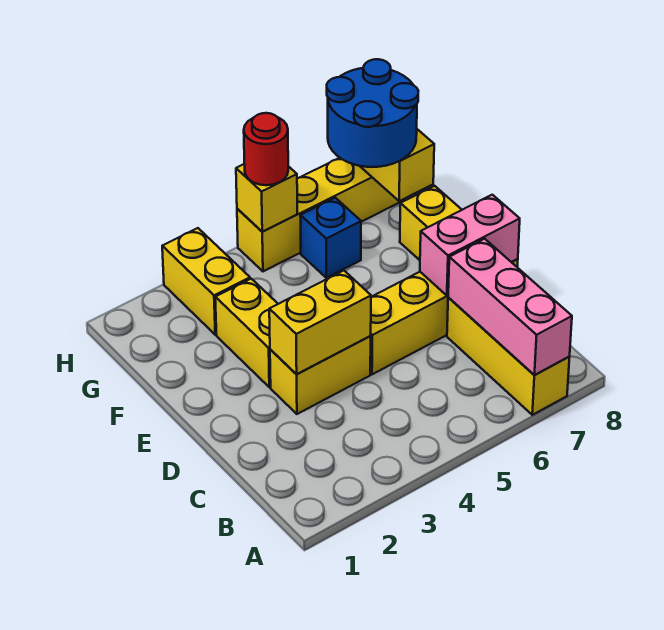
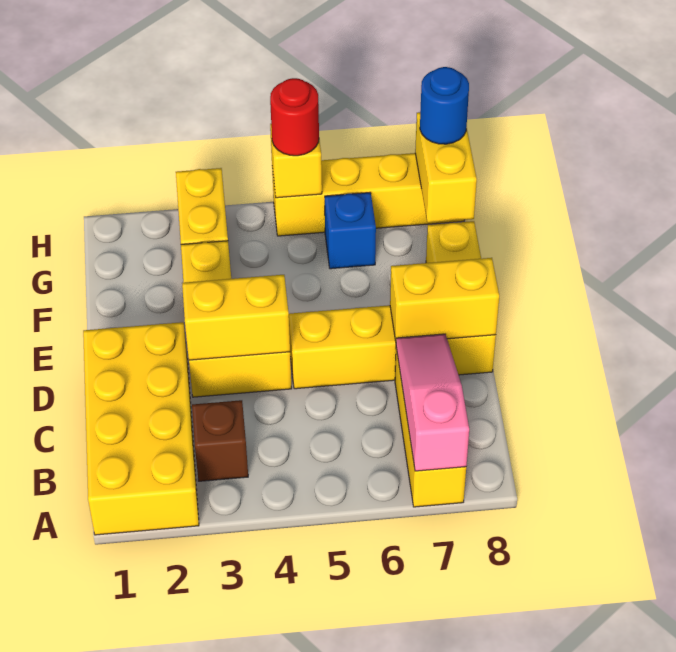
none -> yellow brick A1:D2 level 1
pink brick A7:C7 level 2 -> pink slope A7:C7 level 2 top A
none -> brown brick B3 level 1
pink brick D7:D8 level 2 -> yellow brick D7:D8 level 2
blue round brick G7:H8 level 3 -> blue round brick H8 level 3

